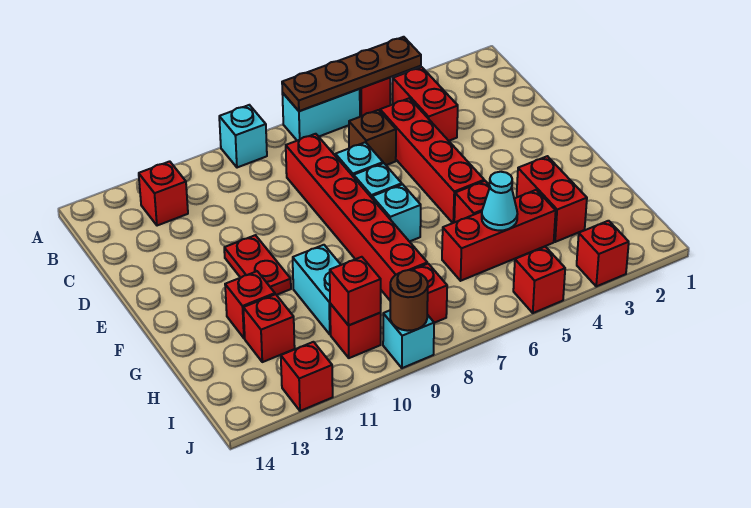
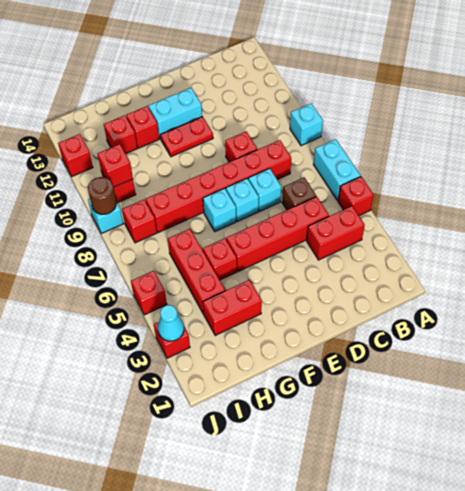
brown plate A4:A7 level 2 -> none
red brick B12 level 1 -> red brick D9 level 1
cyan brick G10:H10 level 1 -> cyan brick E12:F12 level 1
cyan cone H5 level 2 -> cyan cone J3 level 2

